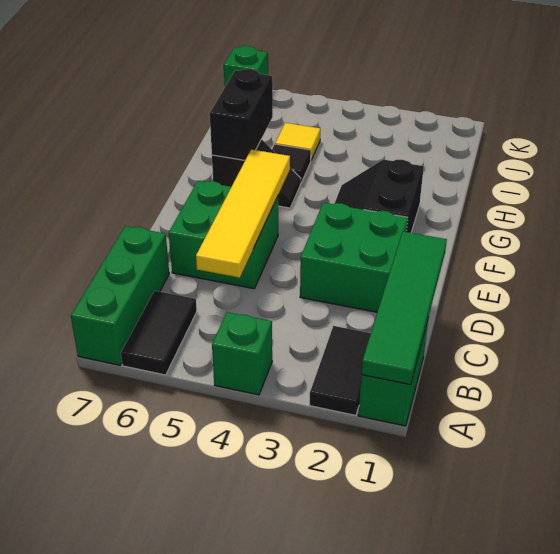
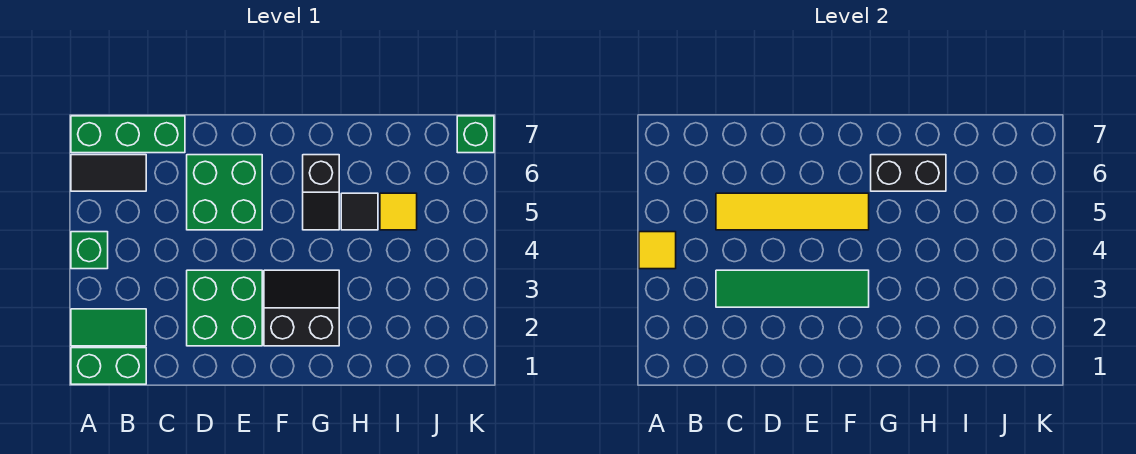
green tile A1:D1 level 2 -> green tile C3:F3 level 2
black tile A2:B2 level 1 -> green tile A2:B2 level 1
none -> yellow tile A4 level 2

